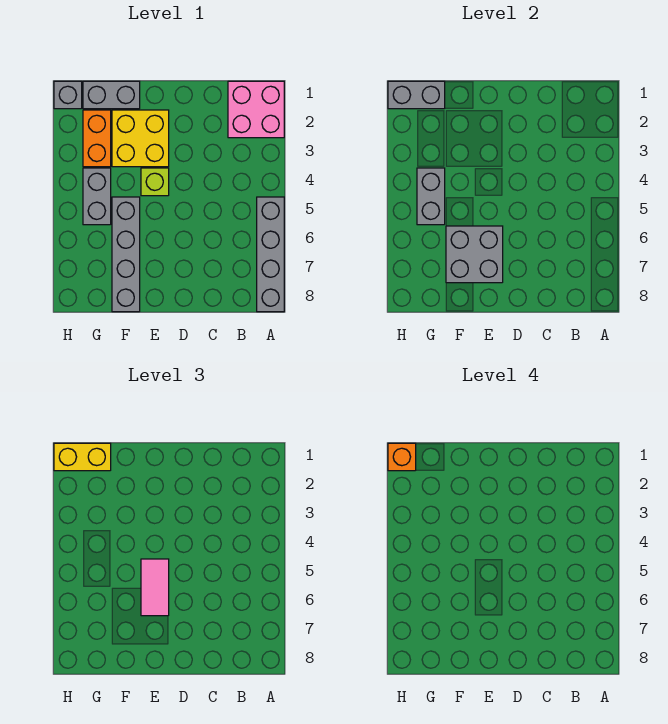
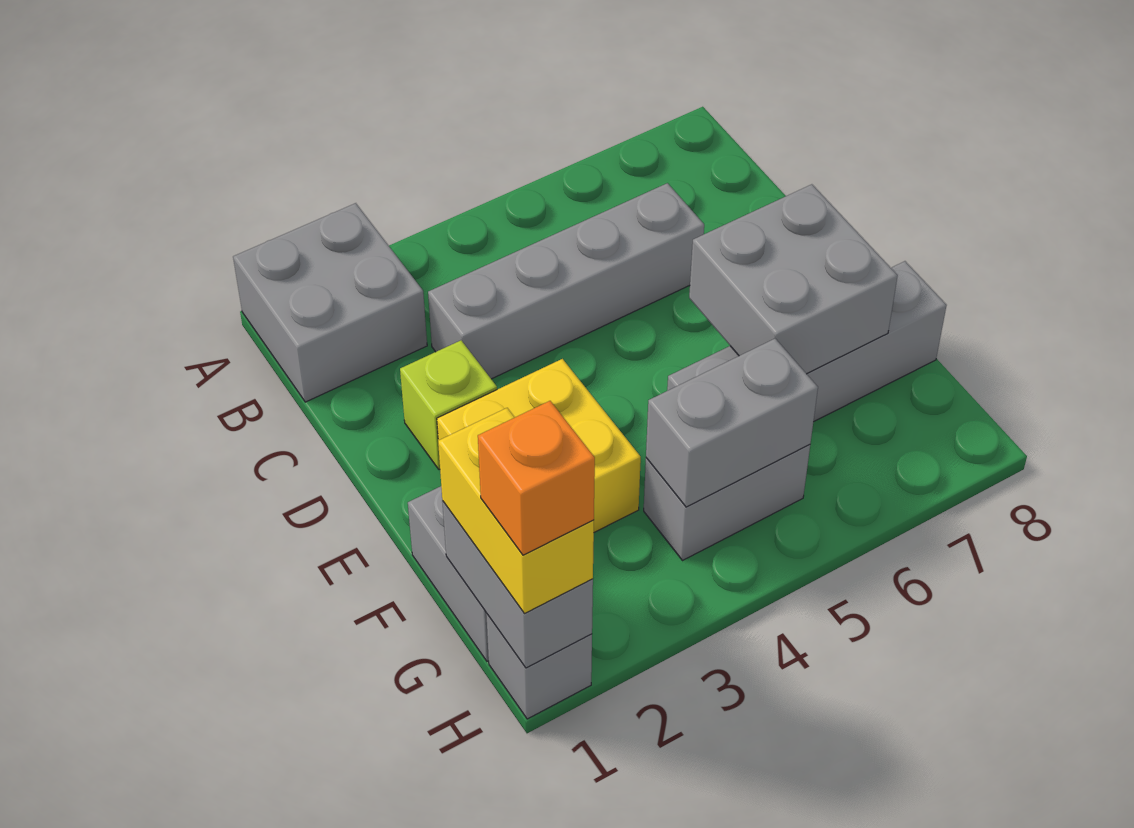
pink brick A1:B2 level 1 -> grey brick A1:B2 level 1
grey brick A5:A8 level 1 -> grey brick C3:C6 level 1
lime brick E4 level 1 -> lime brick D2 level 1
pink tile E5:E6 level 3 -> none
orange brick G2:G3 level 1 -> none

